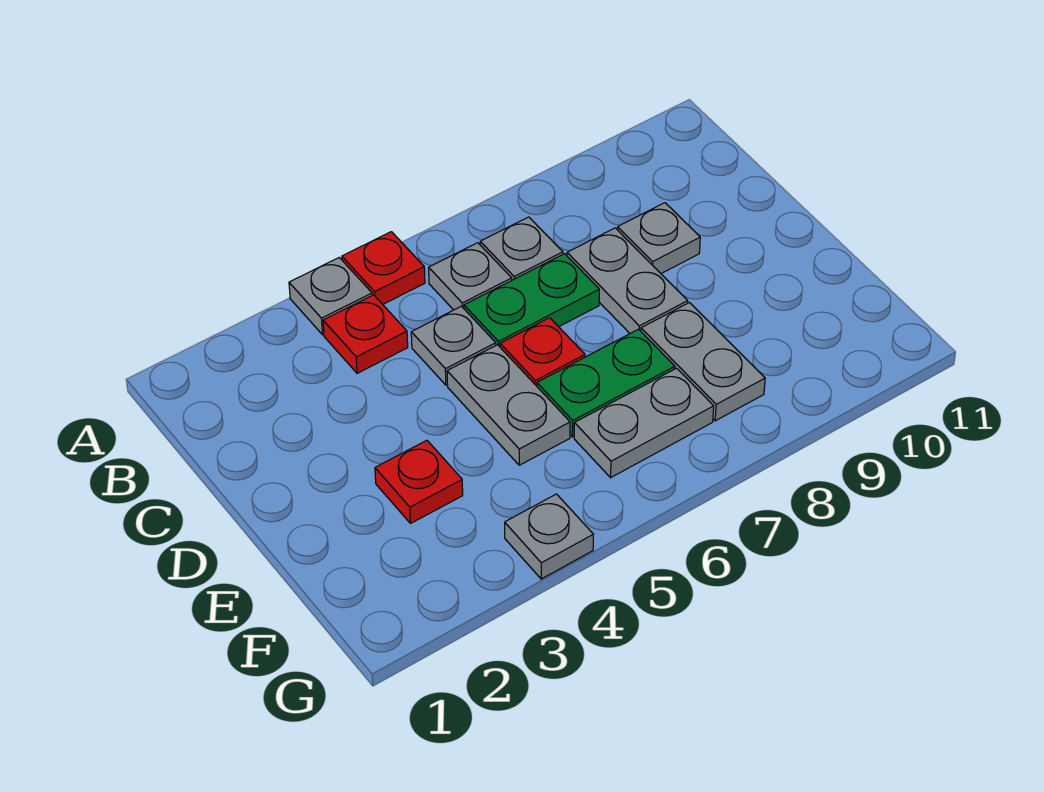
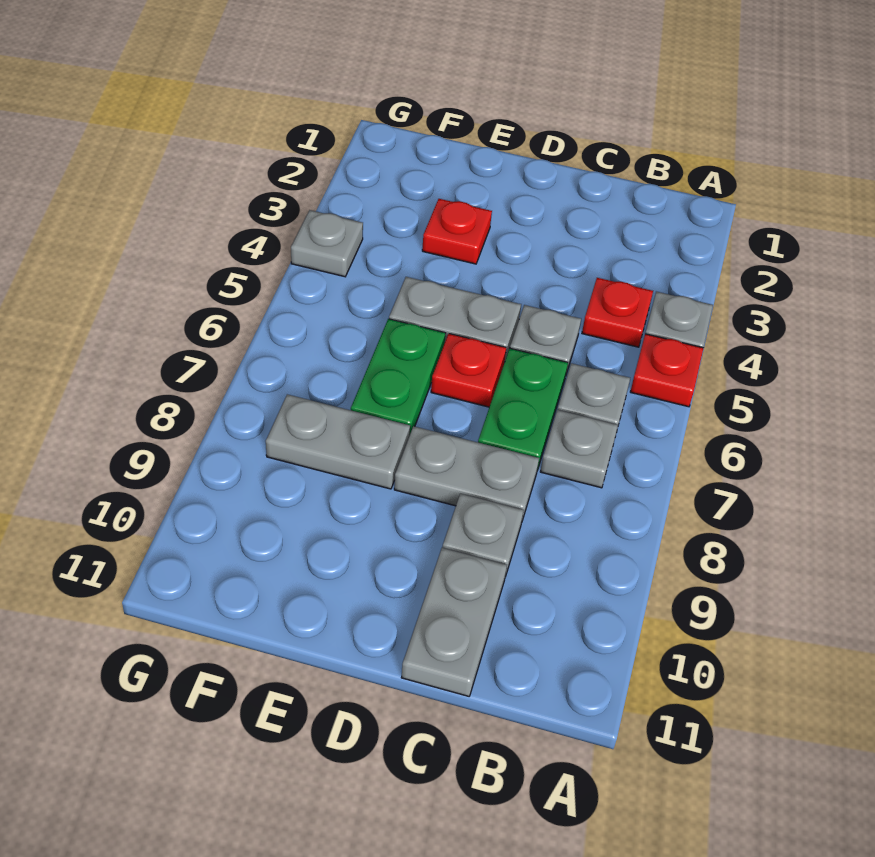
grey plate F6:F7 level 1 -> grey plate C10:C11 level 1

